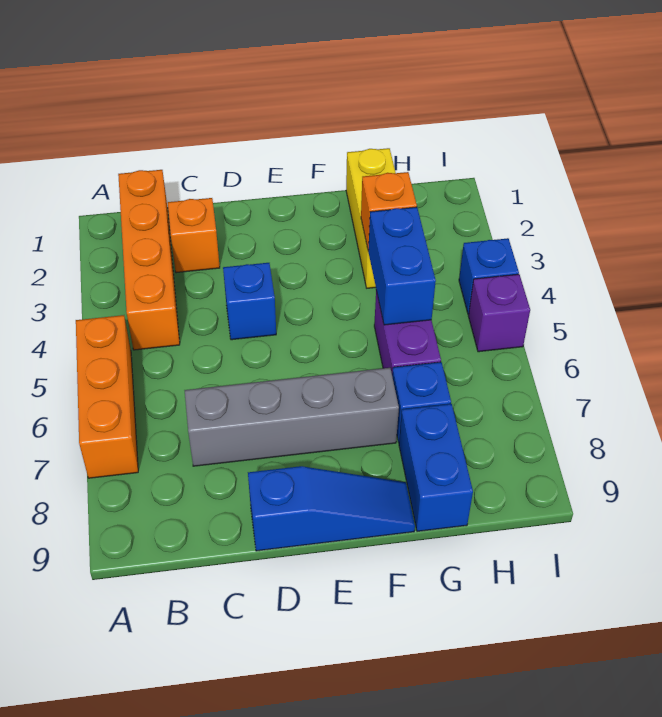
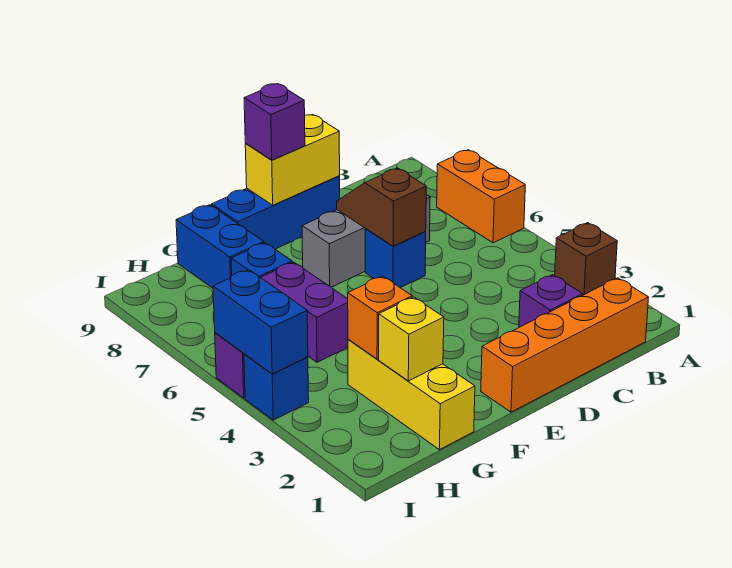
none -> brown brick A3 level 1
orange brick A5:A7 level 1 -> orange brick A6:A7 level 1
orange brick B1:B4 level 1 -> orange brick B1:E1 level 1
orange brick C2 level 1 -> purple brick C2 level 1
grey brick C7:F7 level 1 -> grey brick C7:E7 level 1
blue brick D4 level 1 -> blue brick D6 level 1
none -> brown slope D6:D7 level 2 top 6
blue slope D9:F9 level 1 top D -> blue brick D9:F9 level 1
none -> yellow brick D9:E9 level 2
none -> purple brick E9 level 3
none -> yellow brick G2 level 2
blue brick G4:G5 level 2 -> blue brick I4:I5 level 2

